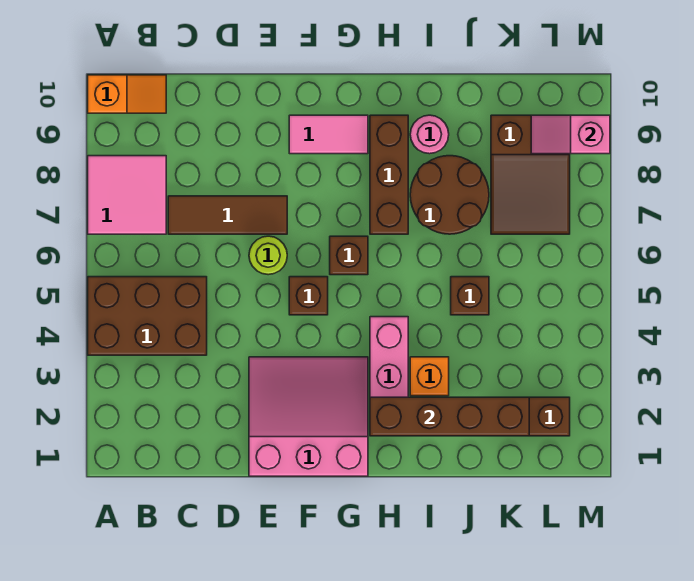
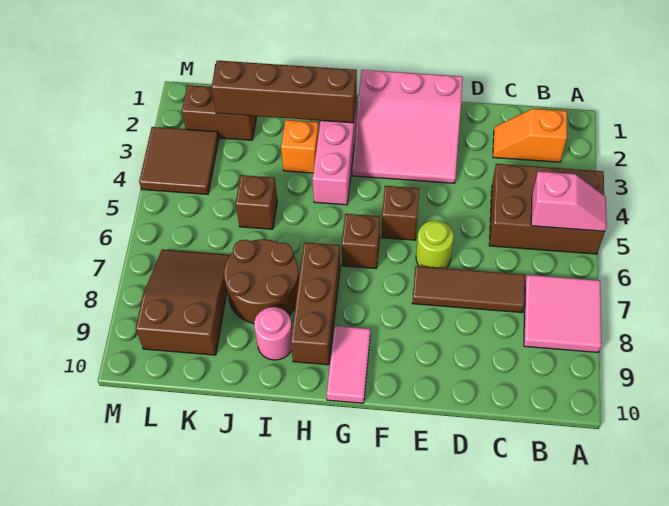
orange slope A10:B10 level 1 top A -> orange slope B2:C2 level 1 top B
pink tile F9:G9 level 1 -> pink tile G9:G10 level 1
none -> brown tile L3:M4 level 1
pink slope L9:M9 level 2 top M -> pink slope A5:B5 level 2 top B

